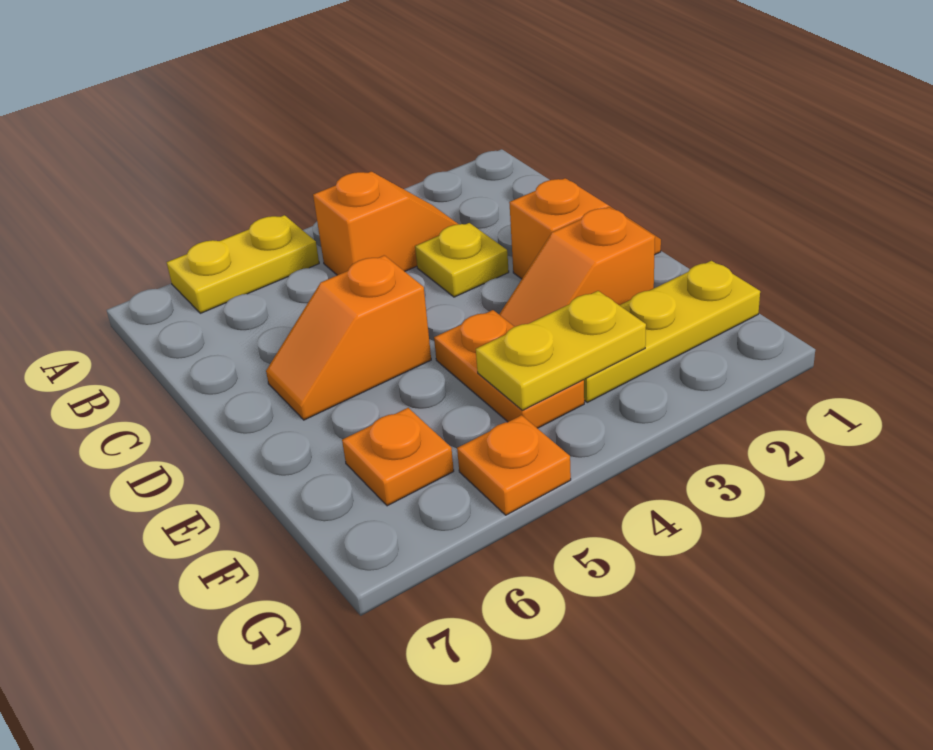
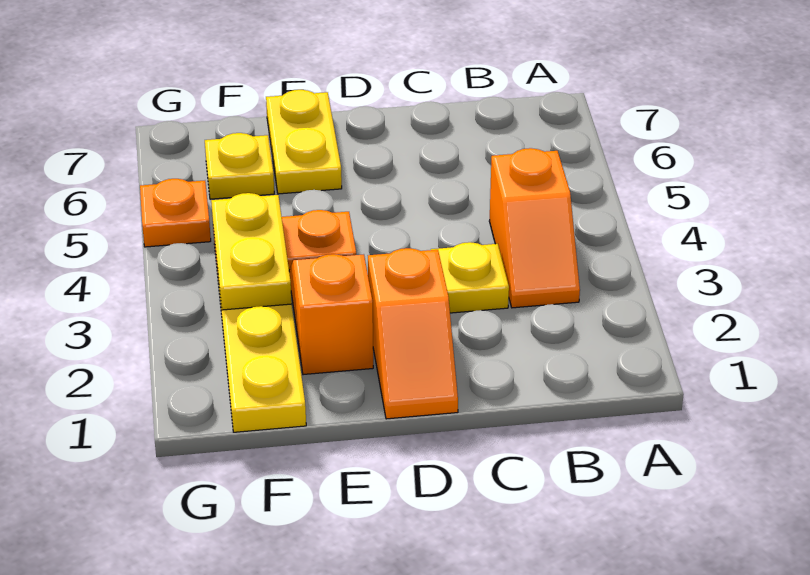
yellow plate A5:A6 level 1 -> yellow plate E6:E7 level 1
orange slope D5:D6 level 1 top 5 -> none
orange plate F6 level 1 -> yellow plate F6 level 1

